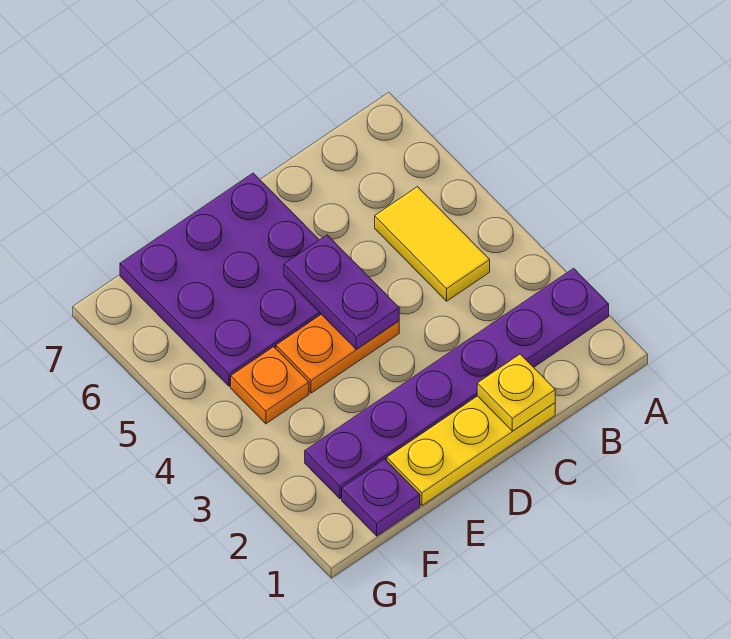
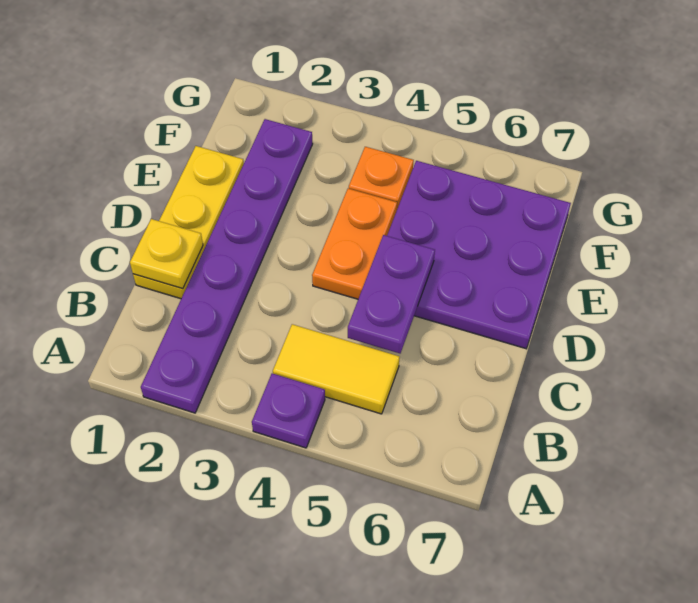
purple plate D4:D5 level 2 -> purple plate C5:D5 level 2
purple plate F1 level 1 -> purple plate A4 level 1

